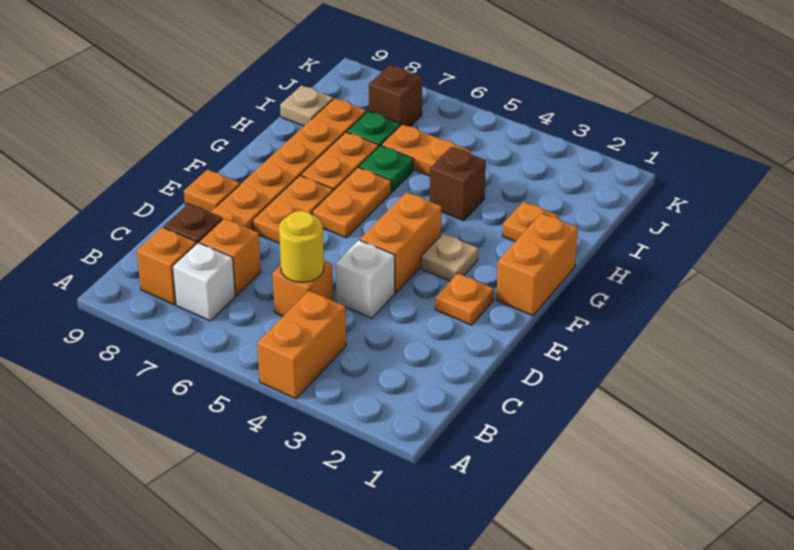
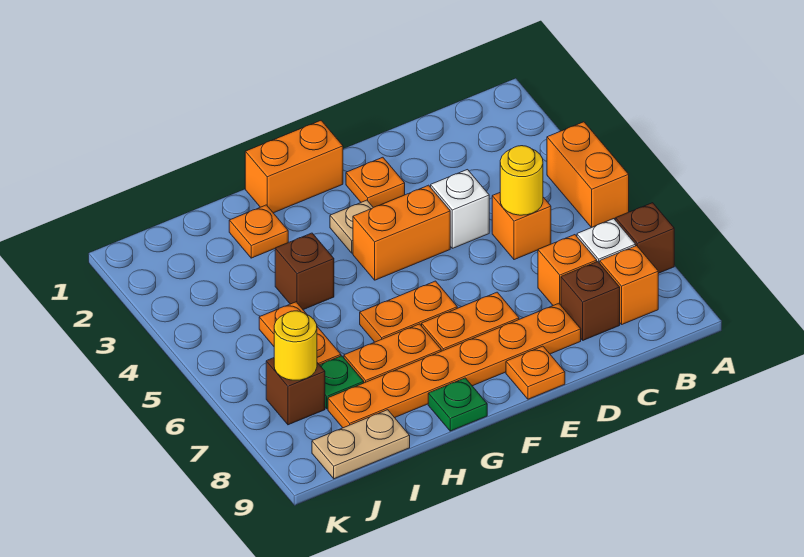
orange brick A4:B4 level 1 -> orange brick A4:A5 level 1
none -> brown brick A7 level 1
green plate H6 level 1 -> green plate G9 level 1
tan plate I9 level 1 -> tan plate I9:J9 level 1
none -> yellow round brick J7 level 2

